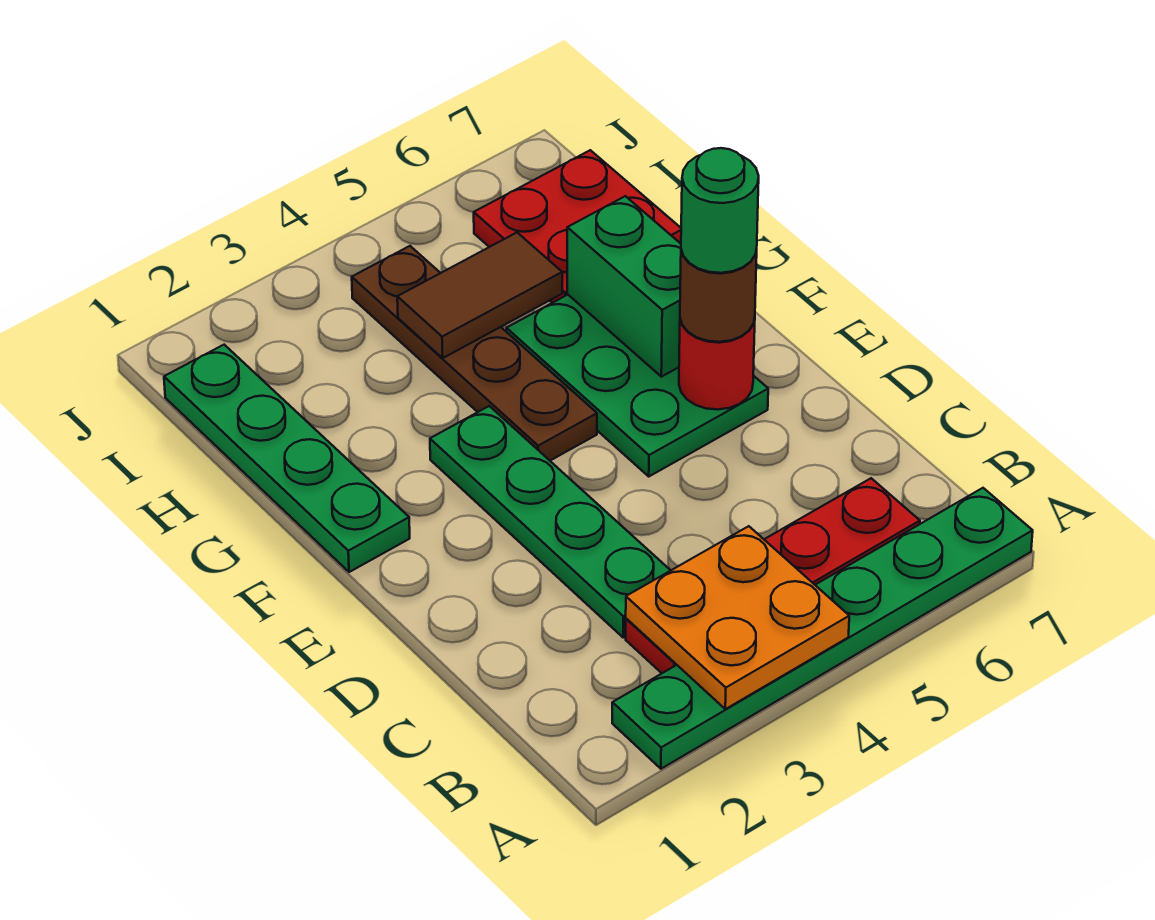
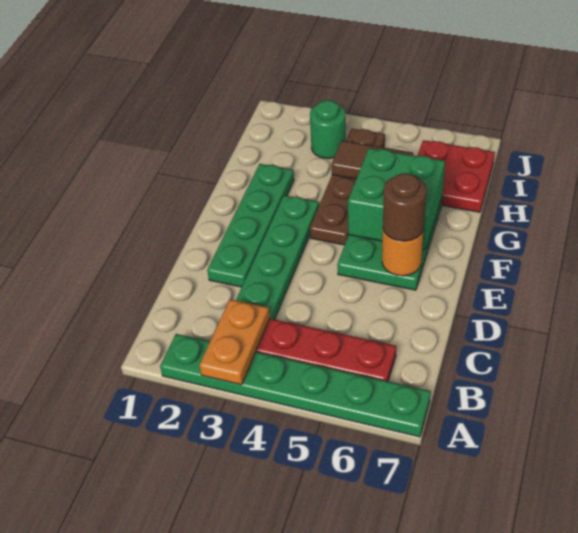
orange plate A3:B4 level 2 -> orange plate A3:B3 level 2
red round brick E6 level 2 -> orange round brick E6 level 2
green round brick E6 level 4 -> green round brick I3 level 1
green plate F1:I1 level 1 -> green plate D2:G2 level 1
green brick F6:G6 level 2 -> green brick F5:G6 level 2

